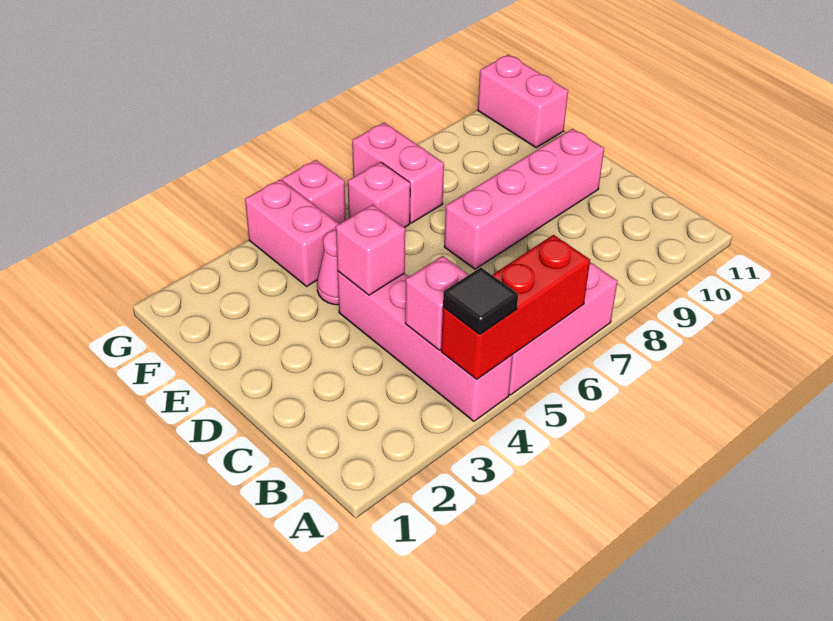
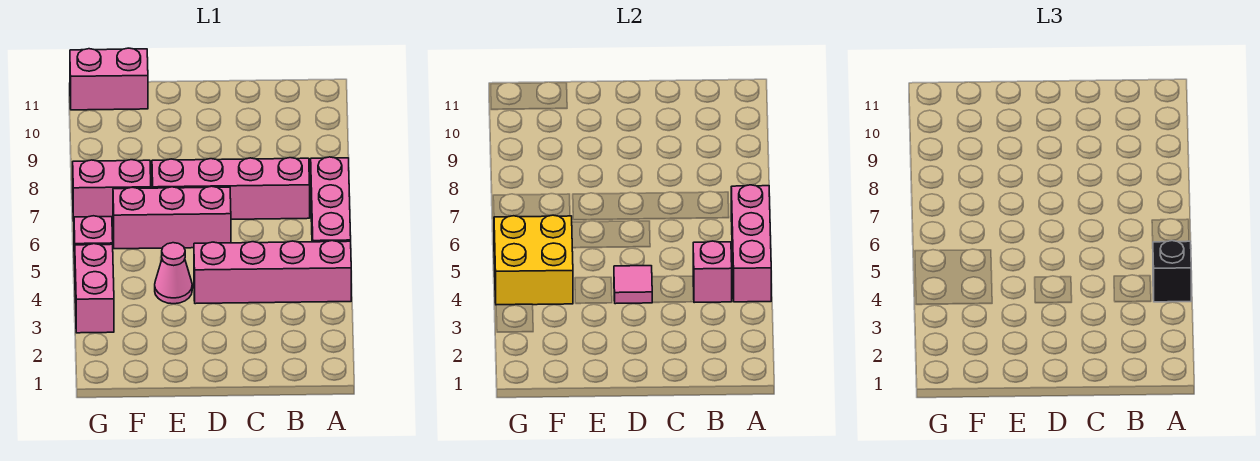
red brick A4:A6 level 2 -> pink brick A4:A6 level 2
black tile A4 level 3 -> black brick A4 level 3
pink brick D4 level 2 -> pink tile D4 level 2
pink brick D7:D10 level 1 -> pink brick B7:E7 level 1
pink brick F4:G4 level 1 -> pink brick G3:G4 level 1
none -> yellow brick F4:G5 level 2
pink brick F6 level 1 -> pink brick D6:F6 level 1

